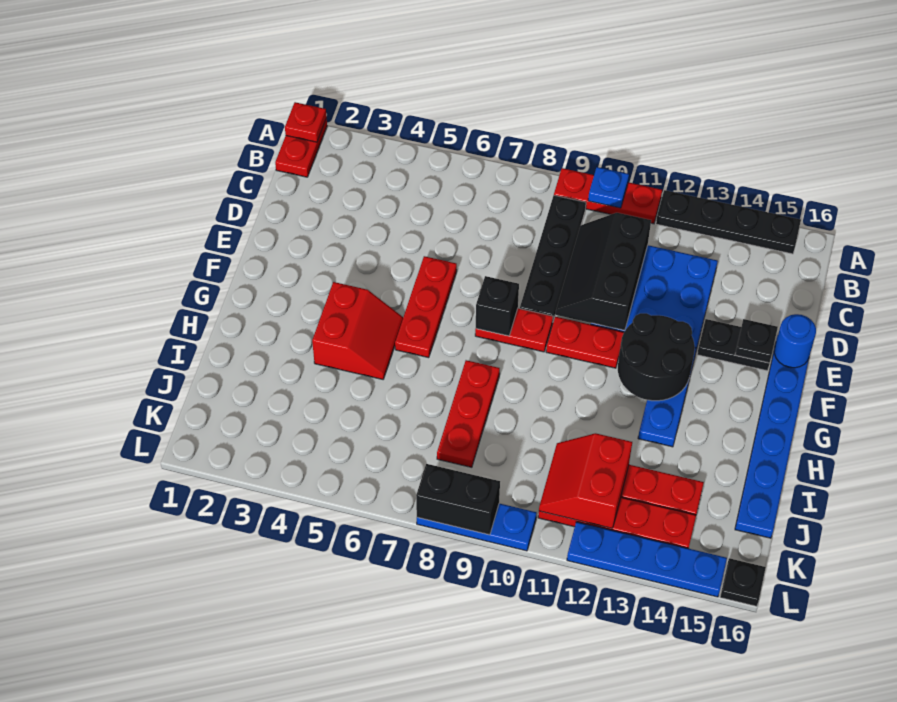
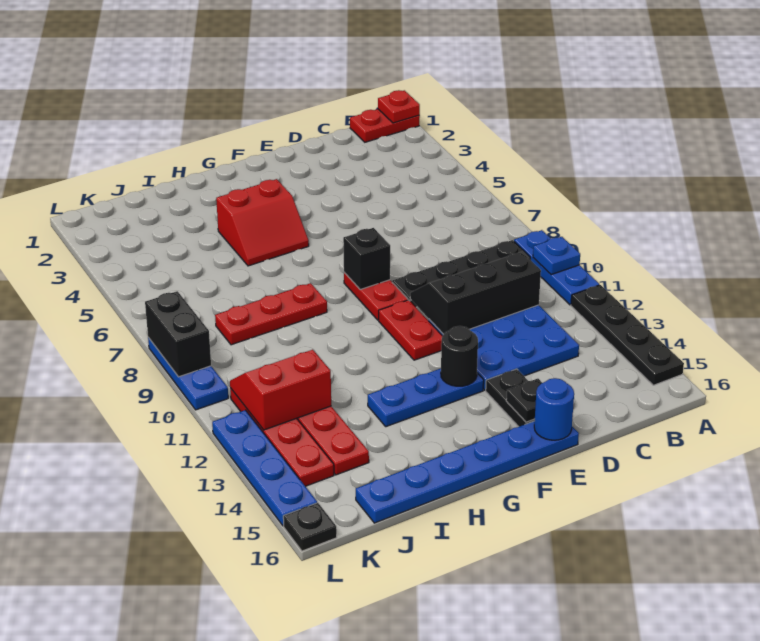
red plate A9:A11 level 1 -> blue plate A9:A11 level 1
red plate E6:G6 level 1 -> none
black round brick F12:G13 level 2 -> black round brick F13 level 2

